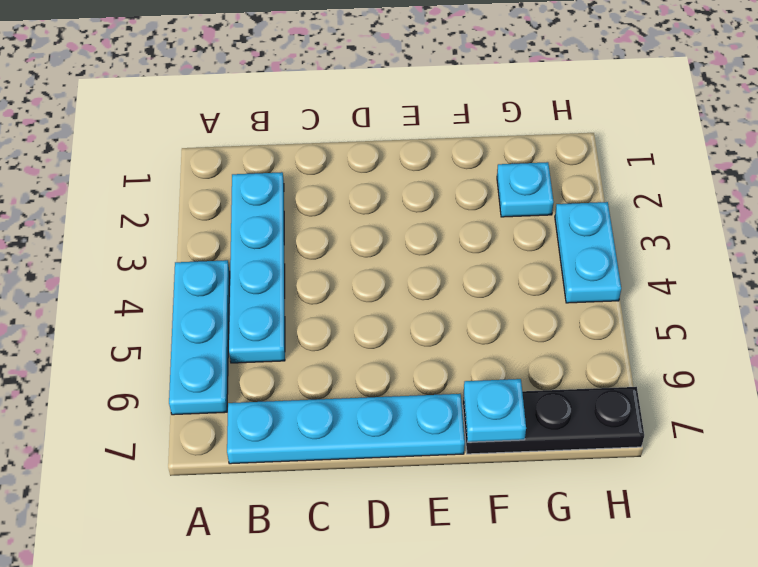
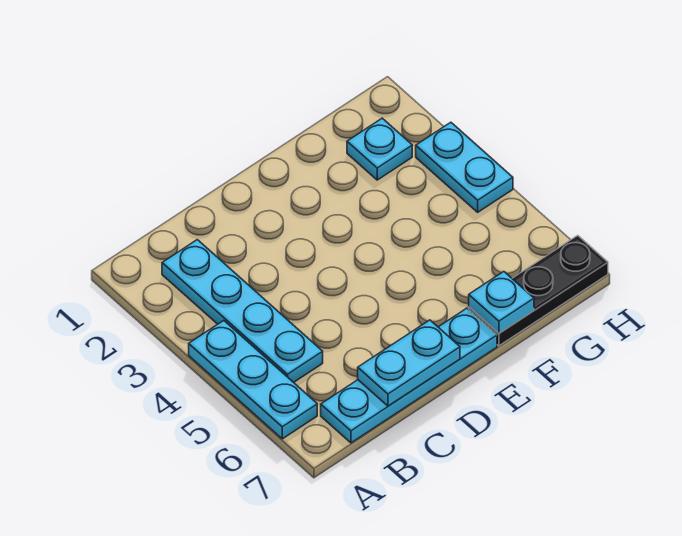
none -> cyan plate C7:D7 level 2

